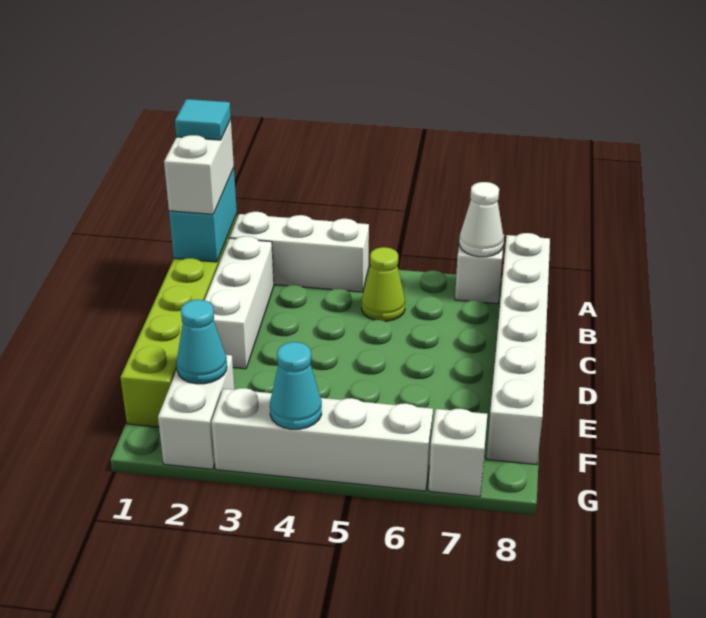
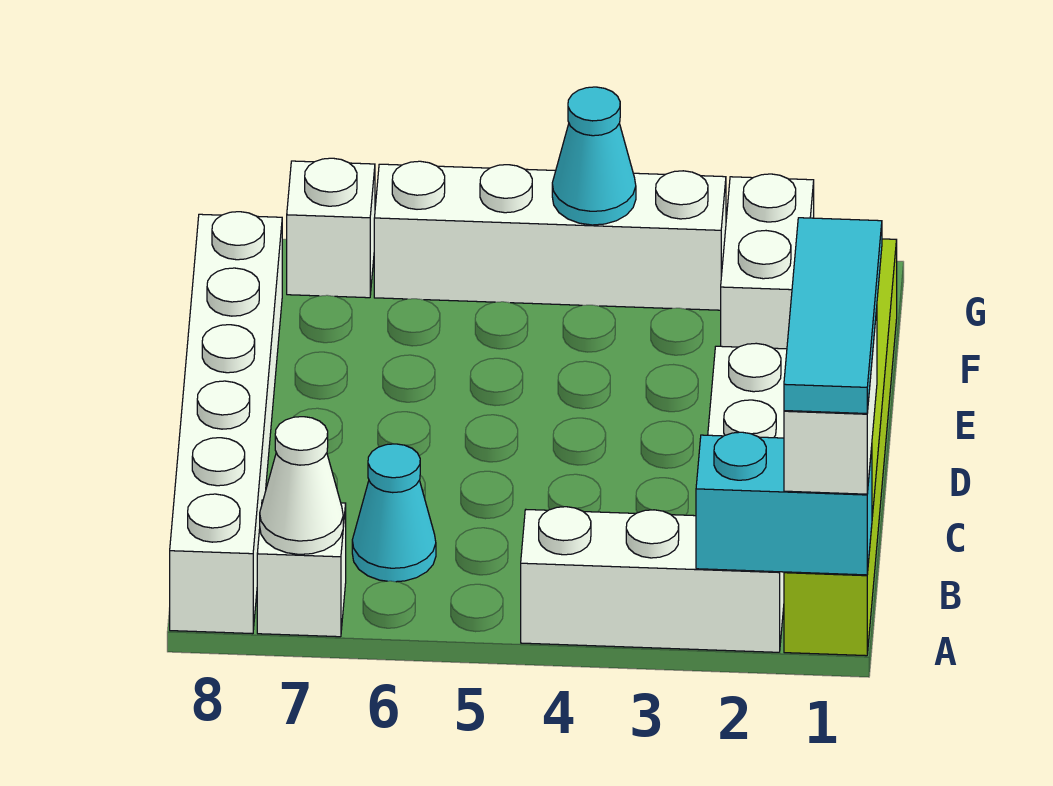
cyan brick A1:B1 level 2 -> cyan brick A1:A2 level 2
cyan tile A1 level 4 -> cyan tile A1:C1 level 4
lime cone B5 level 1 -> none
cyan cone F2 level 2 -> cyan cone B6 level 1

